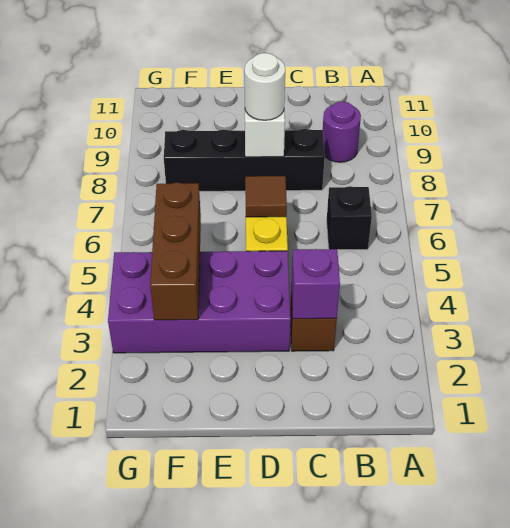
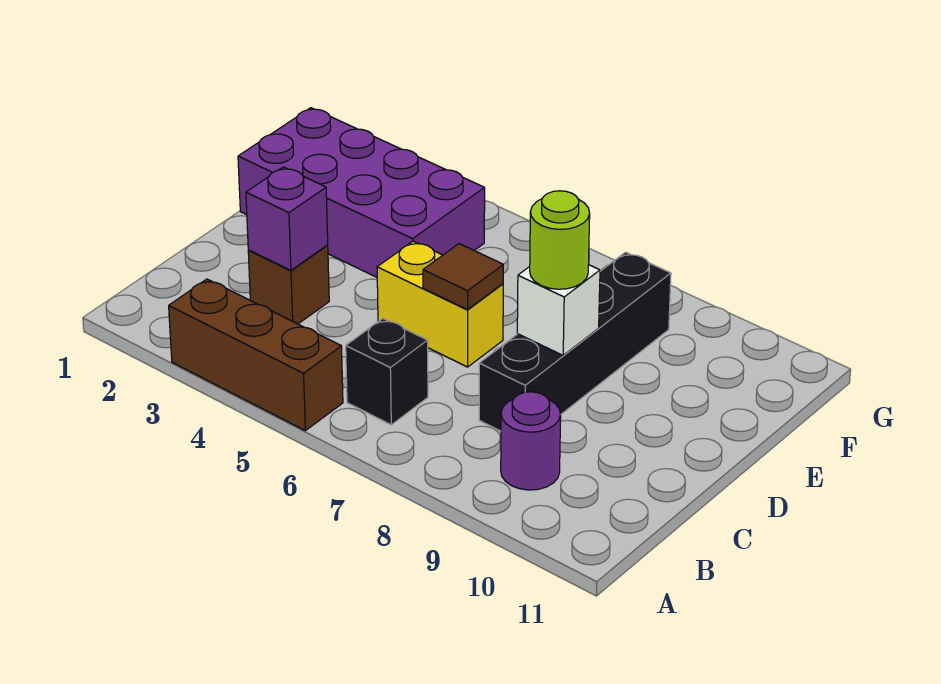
purple brick D3:G4 level 1 -> purple brick E1:F4 level 1
white round brick D8 level 3 -> lime round brick D8 level 3
brown brick F3:F5 level 2 -> brown brick A3:A5 level 1

